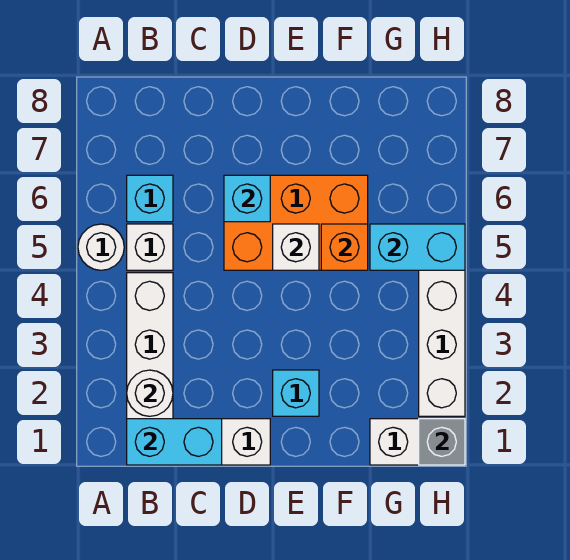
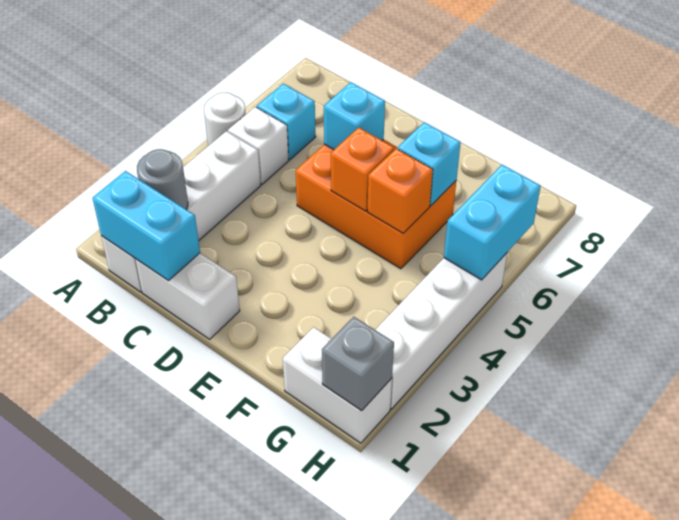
white round brick B2 level 2 -> grey round brick B2 level 2
cyan brick E2 level 1 -> cyan brick F6 level 2
white brick E5 level 2 -> orange brick E5 level 2
cyan brick G5:H5 level 2 -> cyan brick H5:H6 level 2

